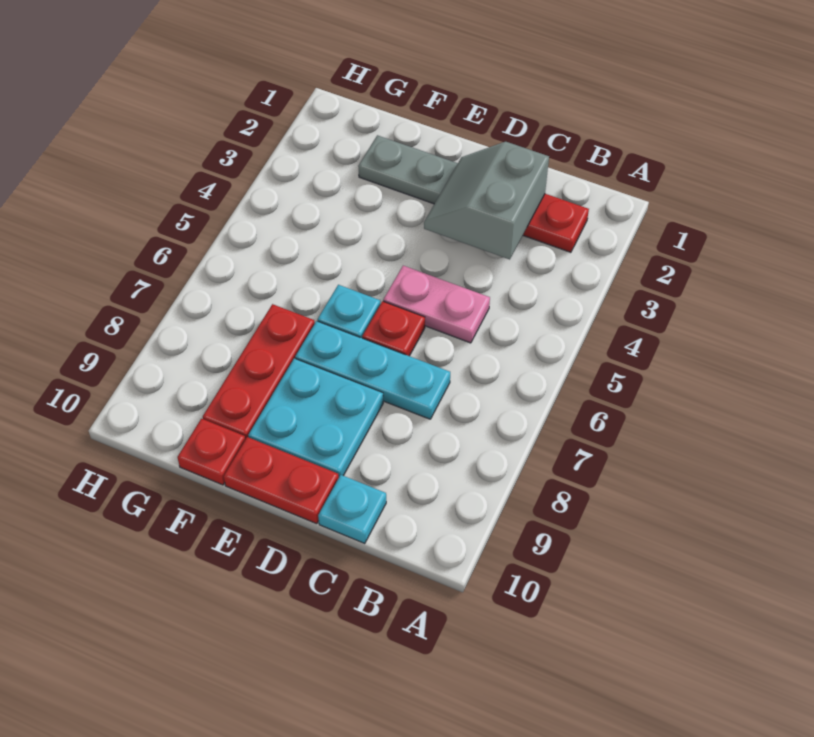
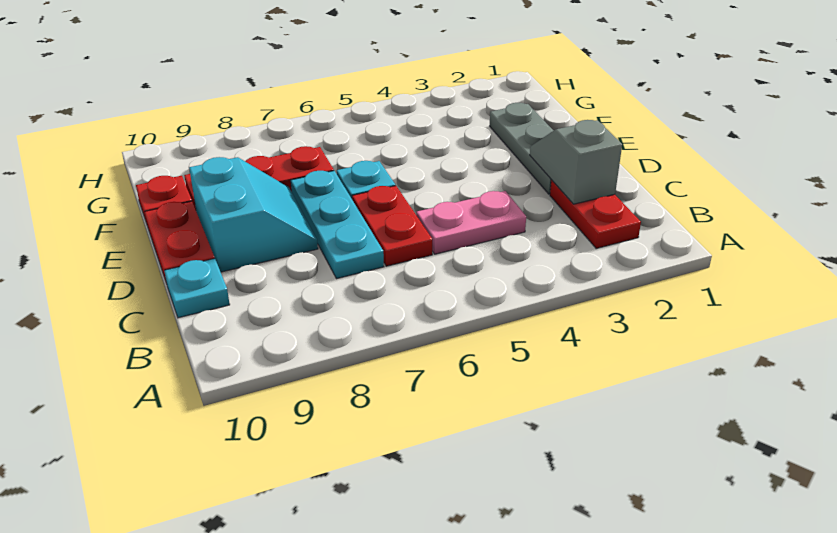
grey slope C2:D3 level 2 top C -> grey slope C2:D2 level 2 top C
pink plate C5:D5 level 1 -> pink plate C4:C5 level 1
red plate D6 level 1 -> red plate C6:D6 level 1
cyan plate D8:E9 level 1 -> cyan slope D8:E9 level 1 top 9

